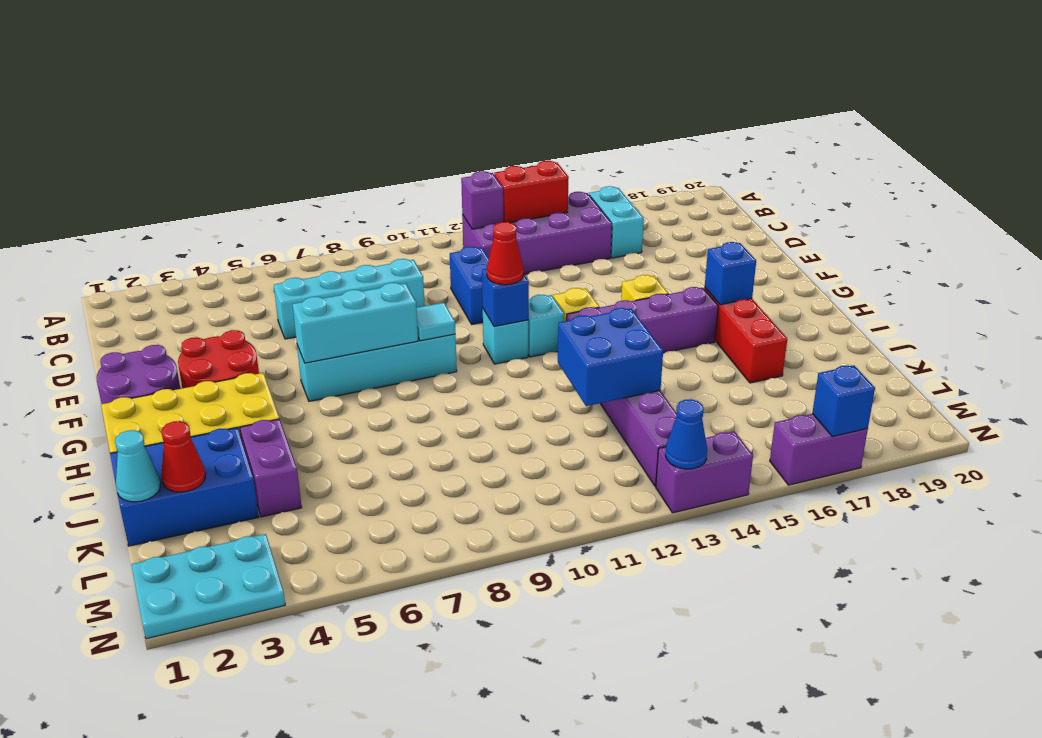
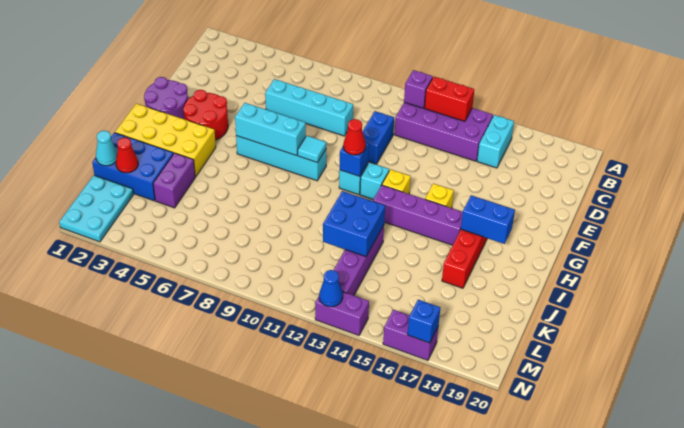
blue brick H17 level 2 -> blue brick H17:H18 level 2
cyan plate M1:N3 level 1 -> cyan plate L1:N2 level 1

